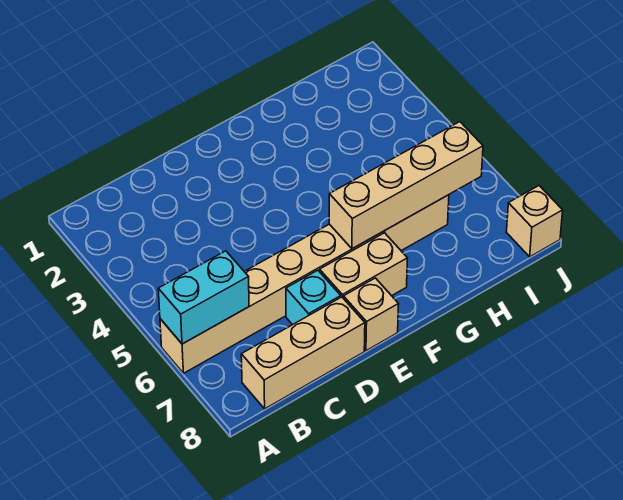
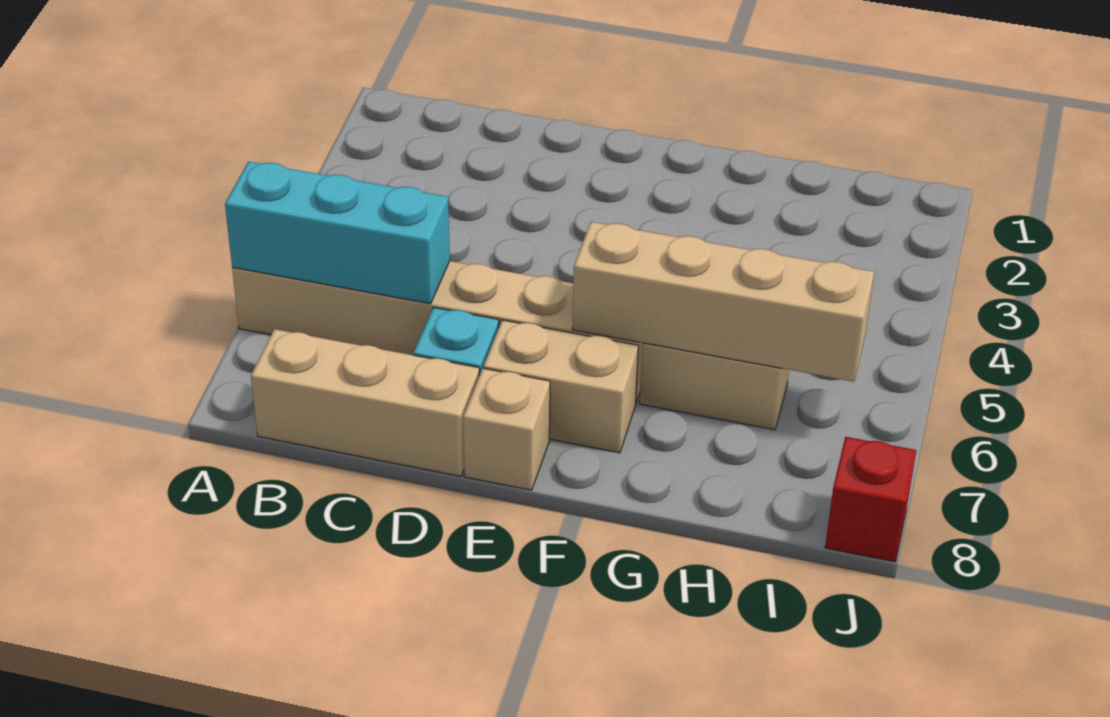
cyan brick A6:B6 level 2 -> cyan brick A6:C6 level 2
tan brick J8 level 1 -> red brick J8 level 1

